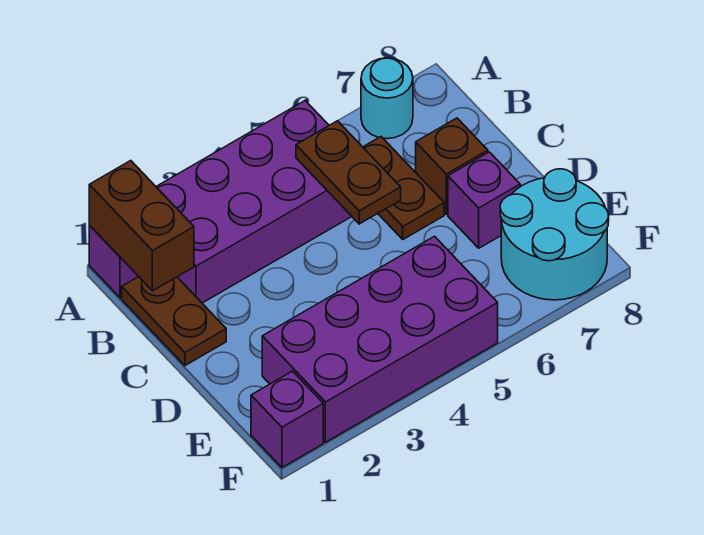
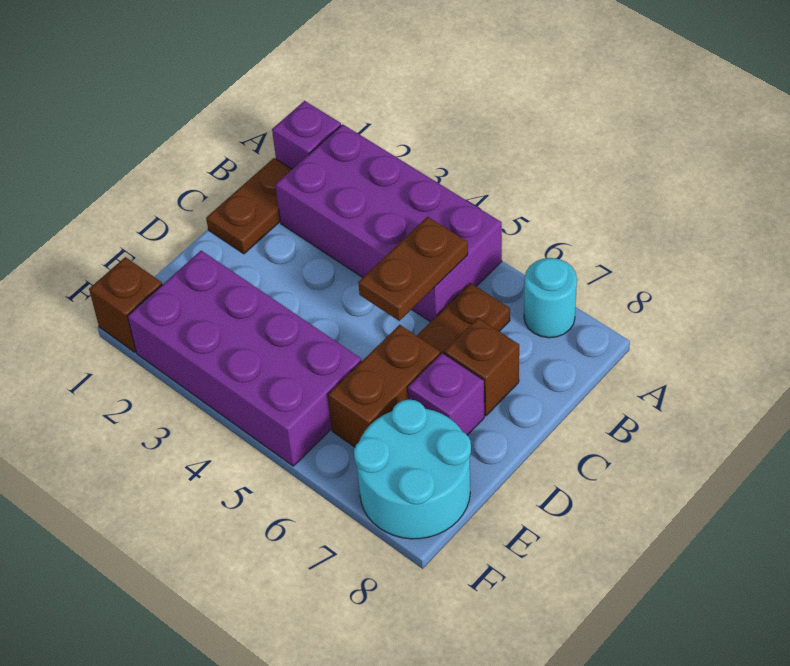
brown brick A1:B1 level 2 -> brown brick D6:E6 level 1
purple brick F1 level 1 -> brown brick F1 level 1

